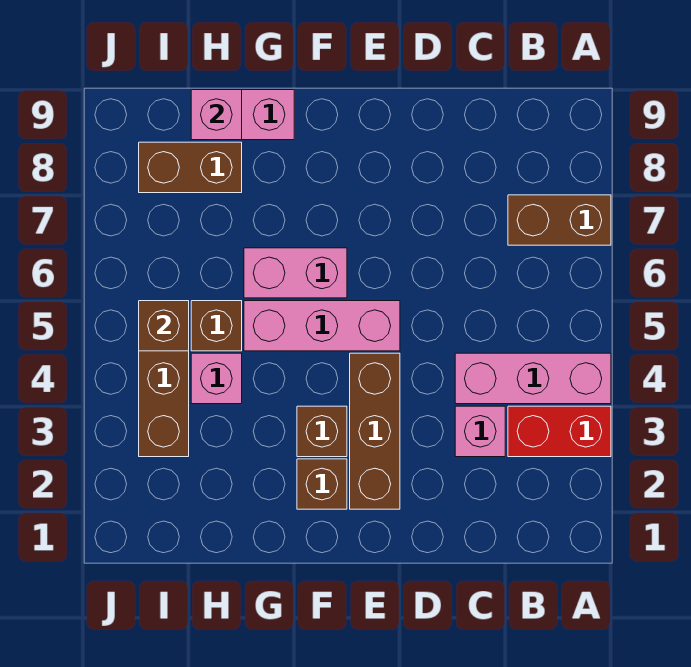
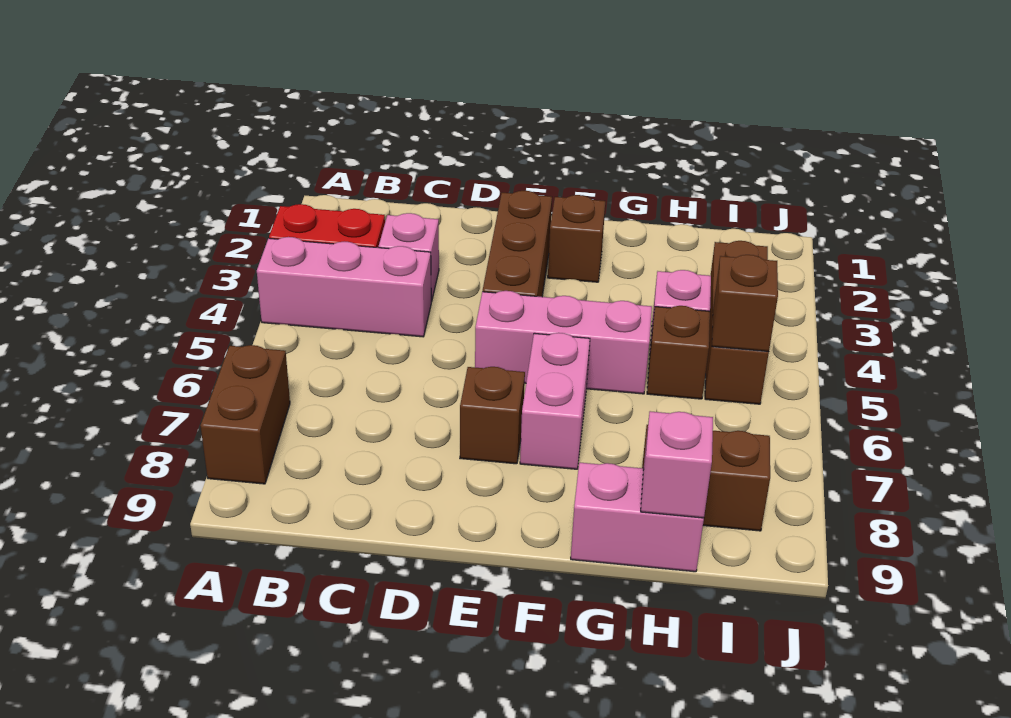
brown brick A7:B7 level 1 -> brown brick A7:A8 level 1
brown brick F3 level 1 -> brown brick E7 level 1
pink brick F6:G6 level 1 -> pink brick F6:F7 level 1

